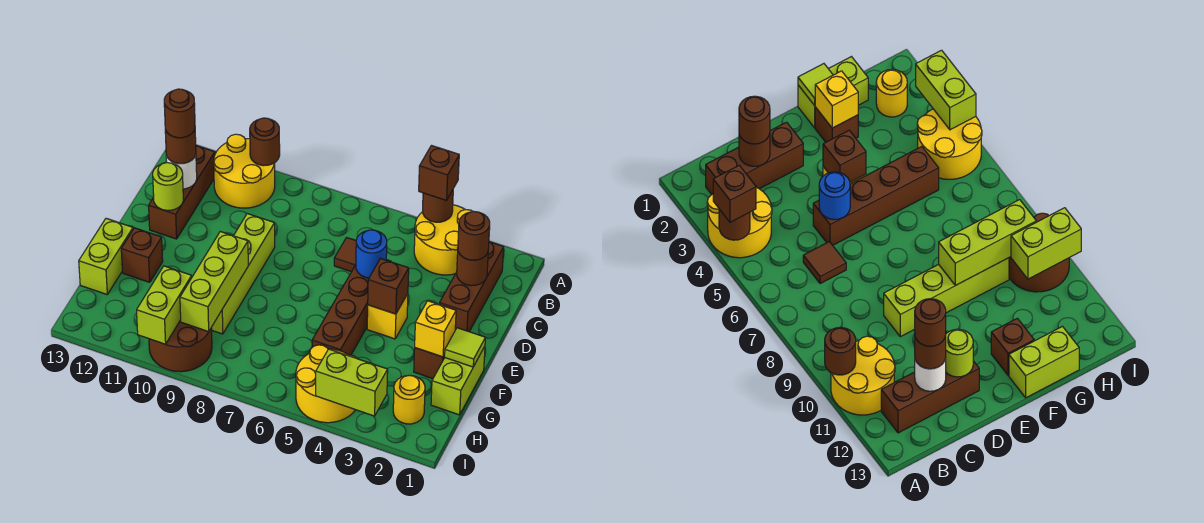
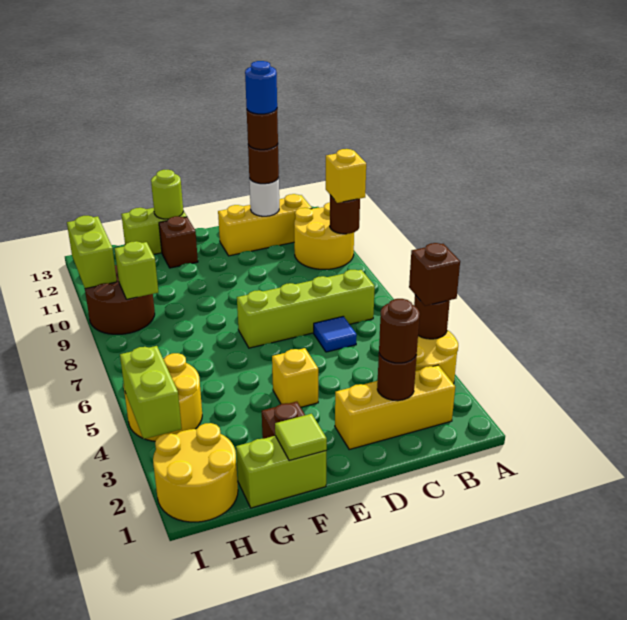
brown brick B2:D2 level 1 -> yellow brick B2:D2 level 1
brown brick B12:D12 level 1 -> yellow brick B12:D12 level 1
brown tile C6 level 1 -> blue tile C6 level 1
brown brick D5:G5 level 1 -> none
blue round brick D5 level 2 -> blue round brick C12 level 5
lime brick D9:G9 level 1 -> lime brick B7:E7 level 1
lime round brick D12 level 2 -> lime round brick F13 level 2
brown brick E4 level 2 -> none
yellow brick F2 level 2 -> yellow brick A10 level 3
lime brick F9:H9 level 2 -> lime brick H9 level 2
yellow round brick H2 level 1 -> yellow round brick H1:I2 level 1
lime brick H10:I10 level 2 -> lime brick I10:I11 level 2

